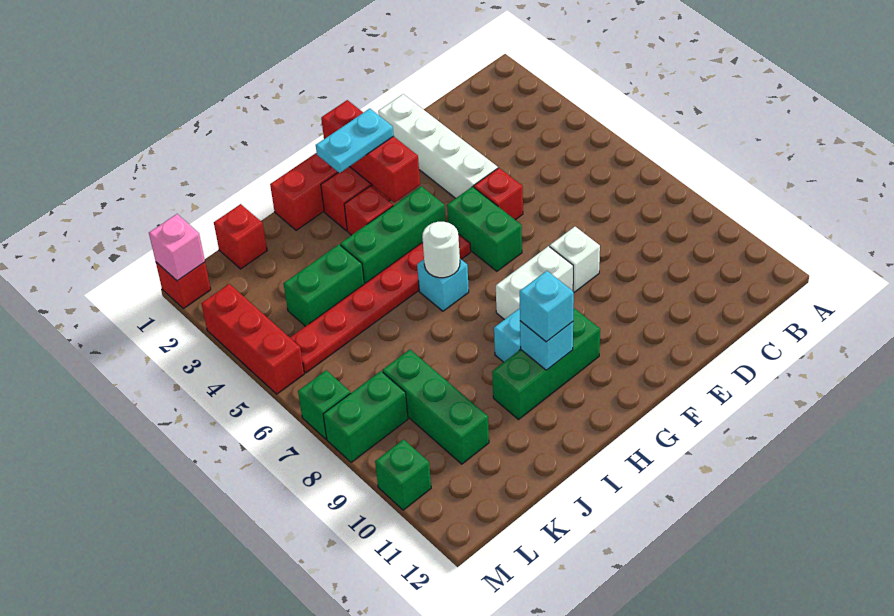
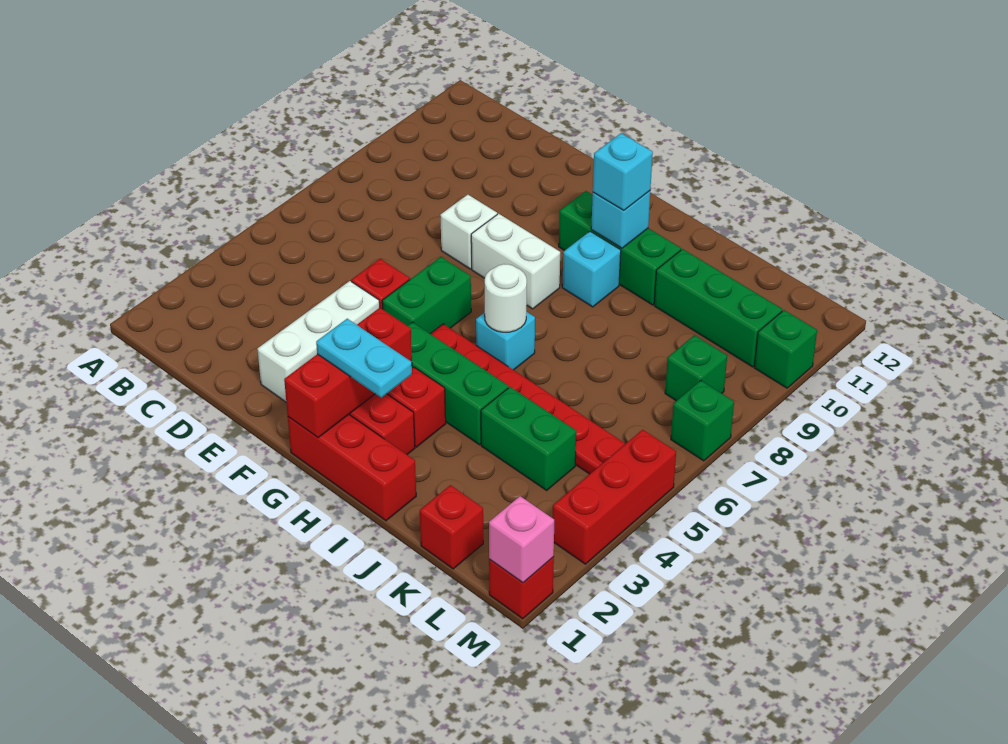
white brick E1:E4 level 1 -> white brick E2:E4 level 1
green brick K8:K10 level 1 -> green brick J10:L10 level 1
green brick L8:M8 level 1 -> green brick L8 level 1

